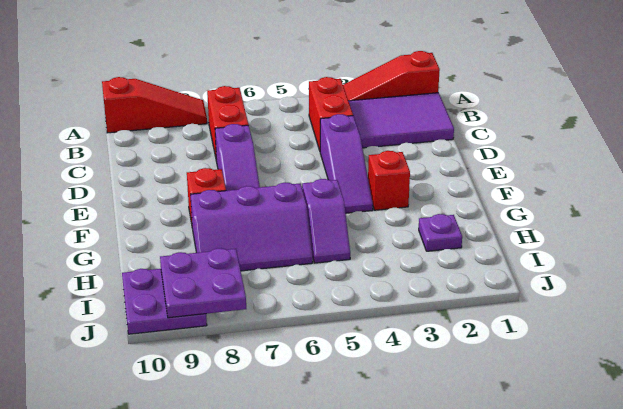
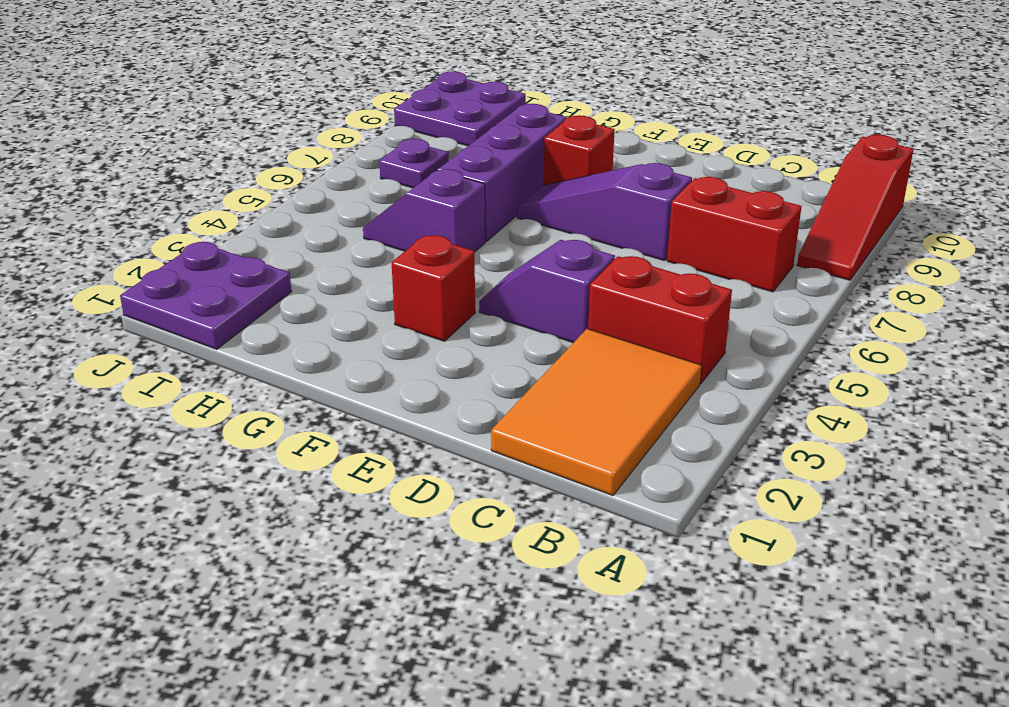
red slope A1:A3 level 1 top 1 -> none
purple tile B1:C3 level 1 -> orange tile B1:C3 level 1
purple slope D4:F4 level 1 top D -> purple slope D4:E4 level 1 top D
purple plate H2 level 1 -> purple plate I7 level 1
purple plate I8:J9 level 2 -> purple plate I1:J2 level 1

